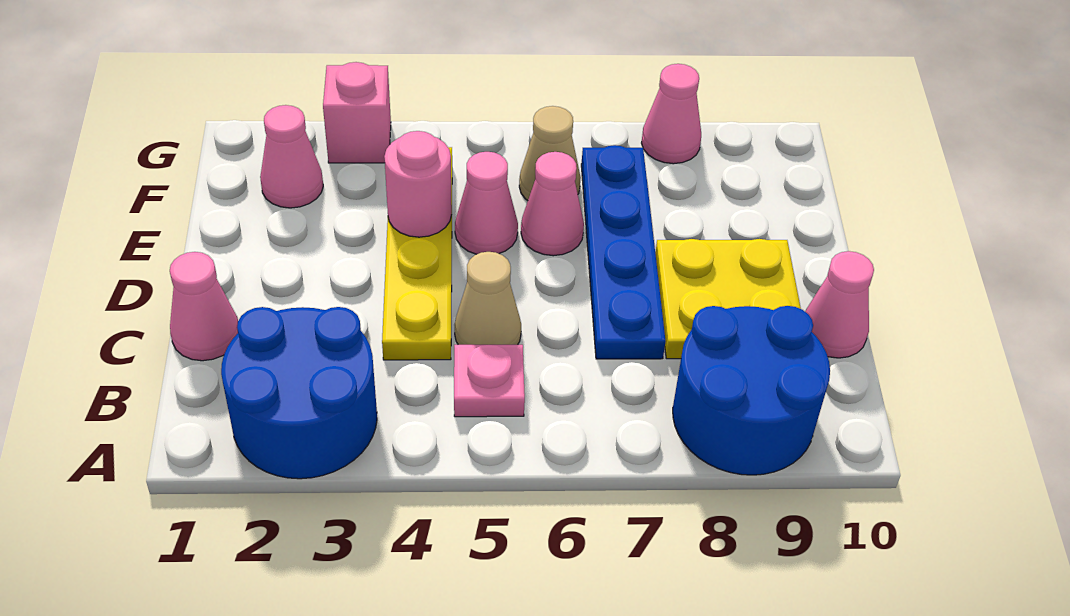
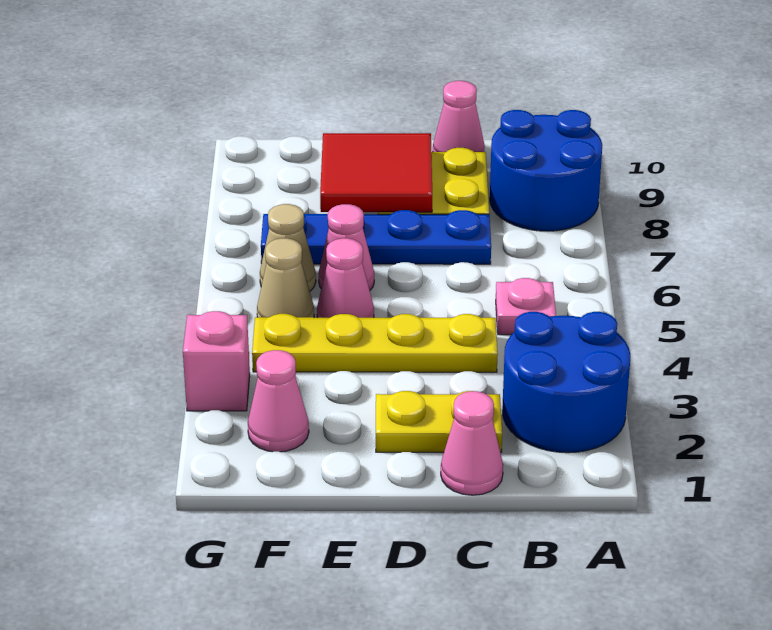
none -> yellow plate C2:D2 level 1
tan cone C5 level 1 -> tan cone F5 level 1
none -> red tile D8:E9 level 2
pink round brick E4 level 2 -> none
pink cone G8 level 1 -> none

